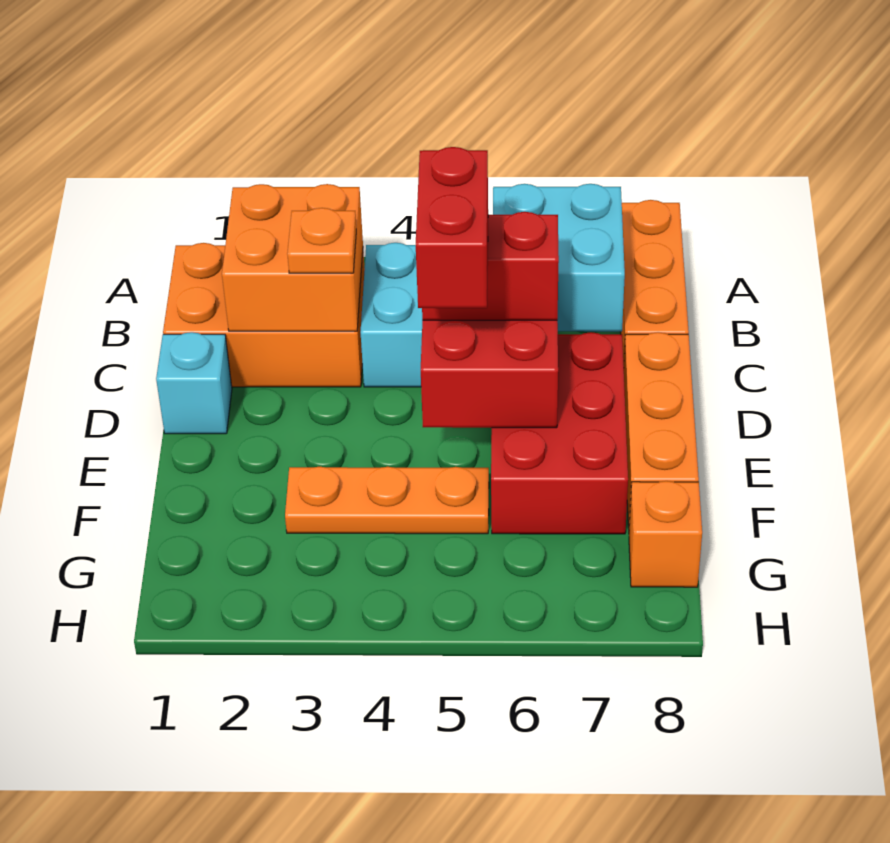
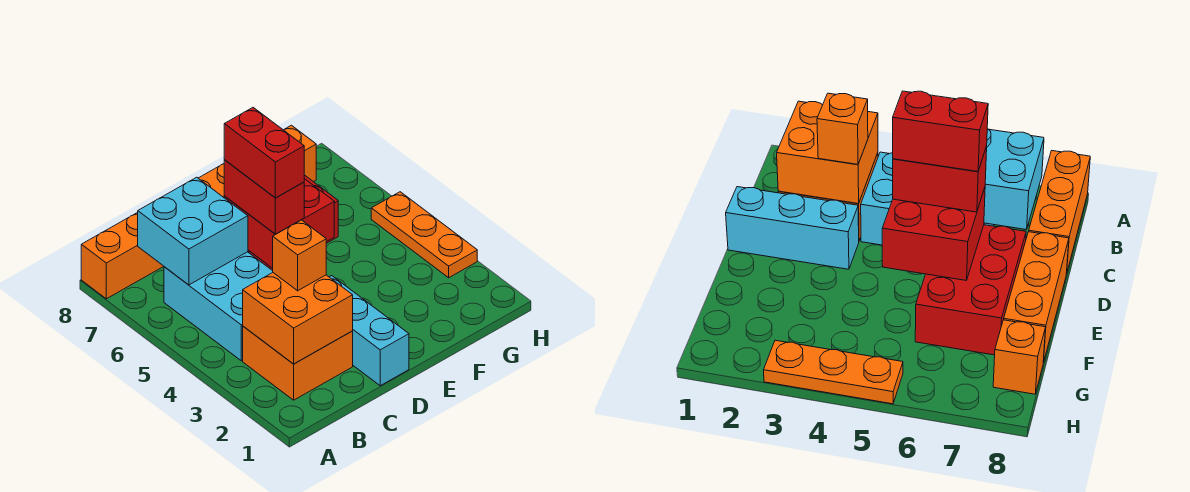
orange brick B1:C3 level 1 -> orange brick B2:C3 level 1
orange plate C3 level 3 -> orange brick C3 level 3
cyan brick D1 level 1 -> cyan brick D1:D3 level 1
red brick D5:E5 level 4 -> red brick D5:D6 level 4
orange plate F3:F5 level 1 -> orange plate H3:H5 level 1

